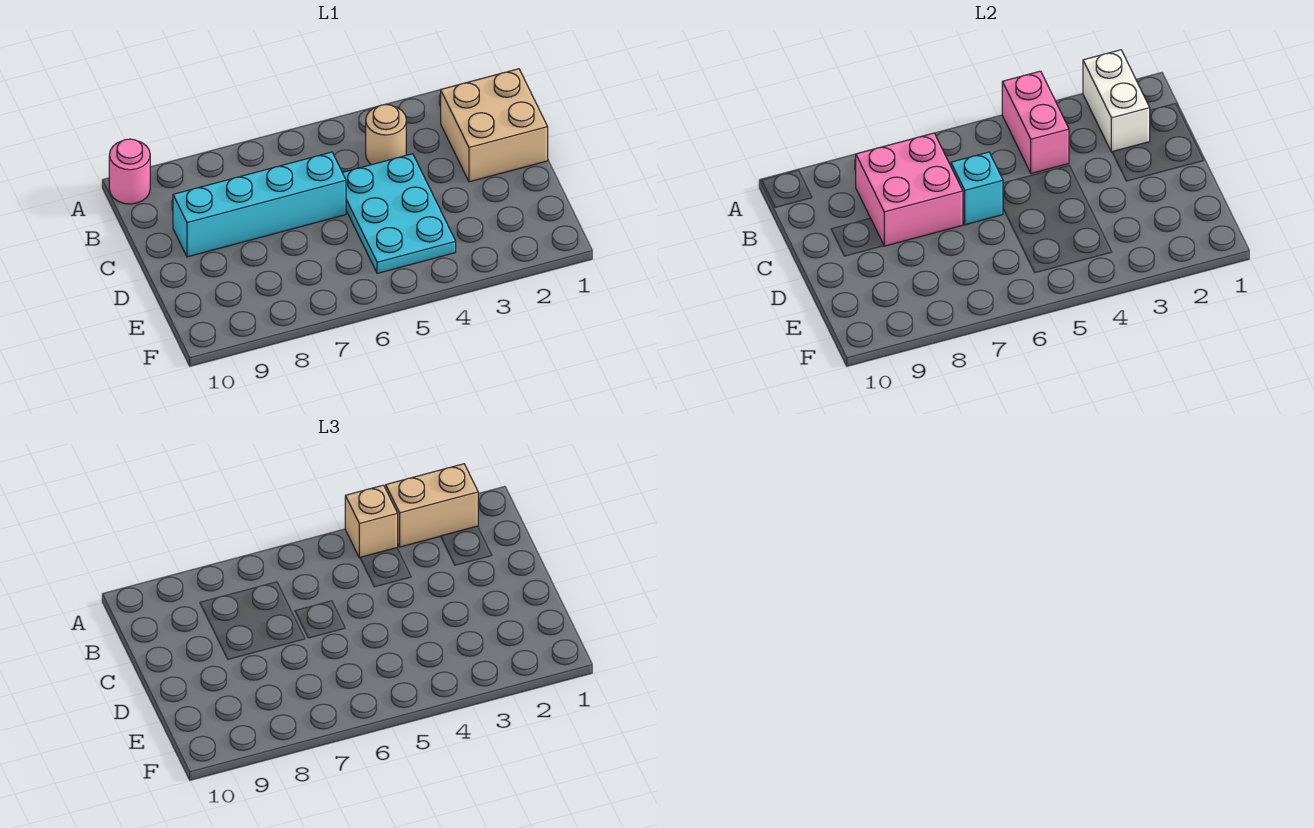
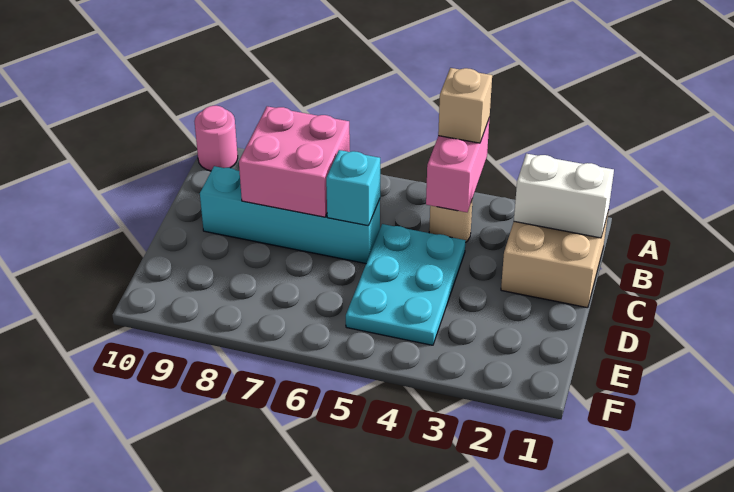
white brick A2:B2 level 2 -> white brick B1:B2 level 2
tan brick A2:A3 level 3 -> none

